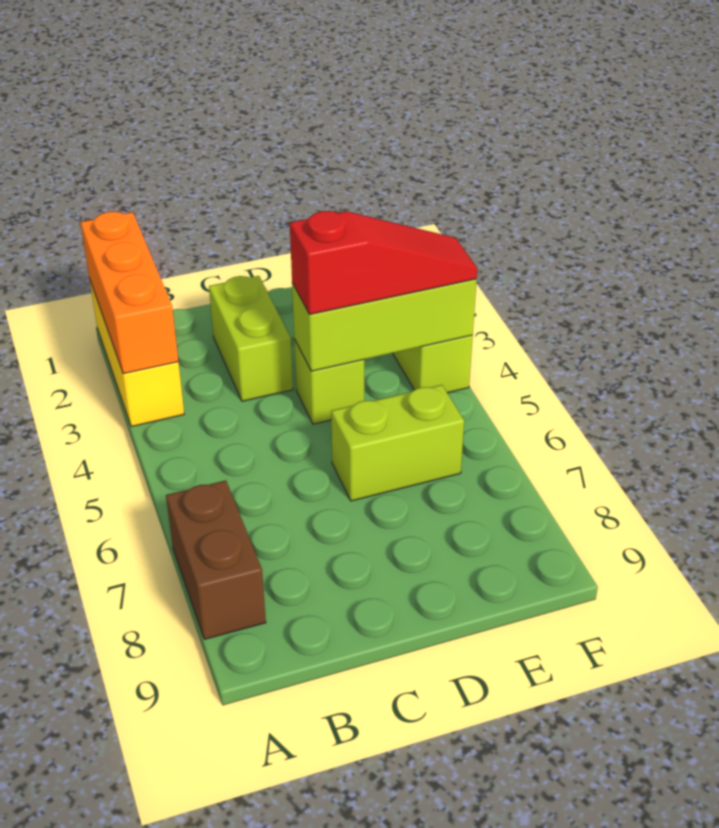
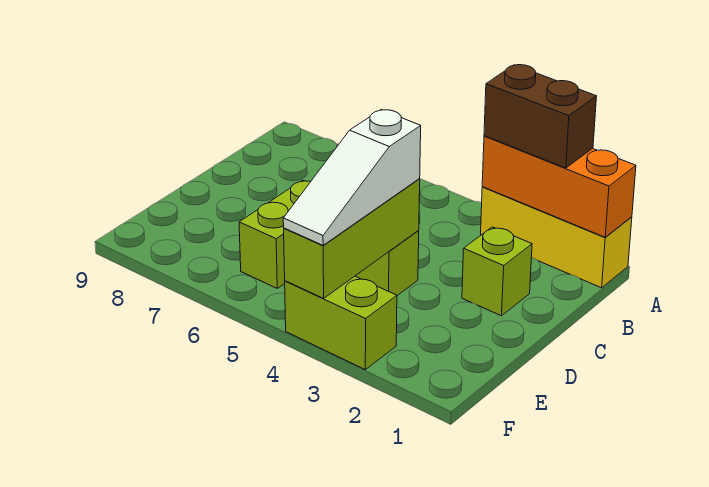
brown brick A7:A8 level 1 -> brown brick A2:A3 level 3
lime brick C2:C3 level 1 -> lime brick C2 level 1
red slope D4:F4 level 3 top D -> white slope D4:F4 level 3 top D

